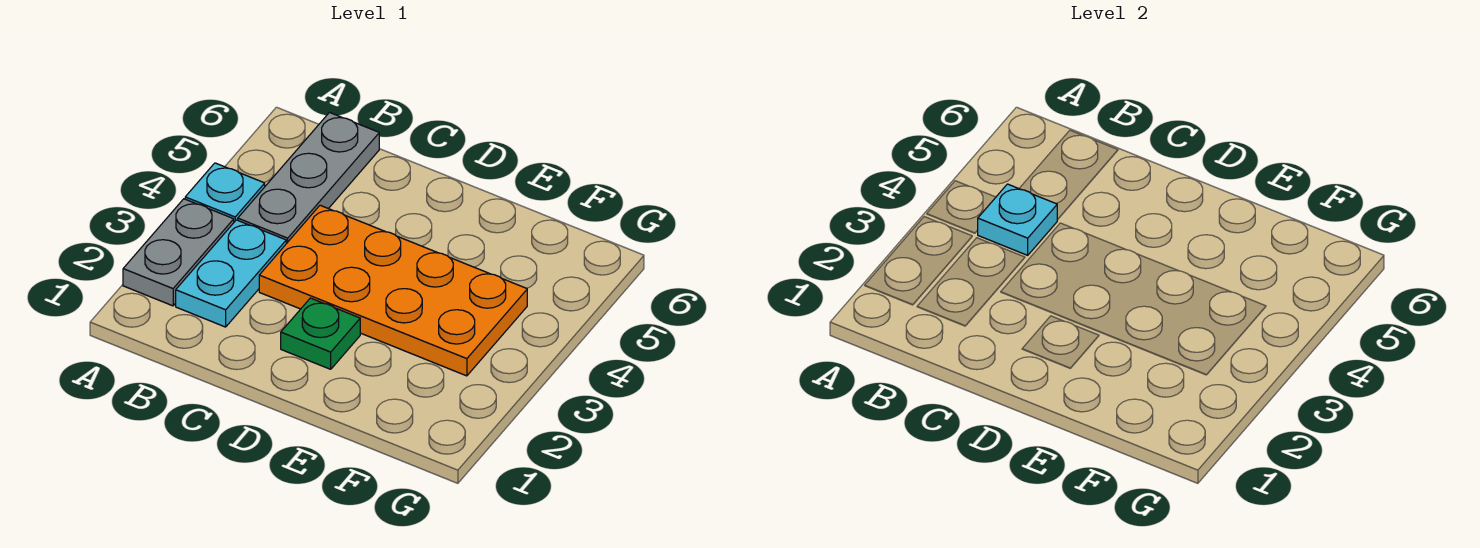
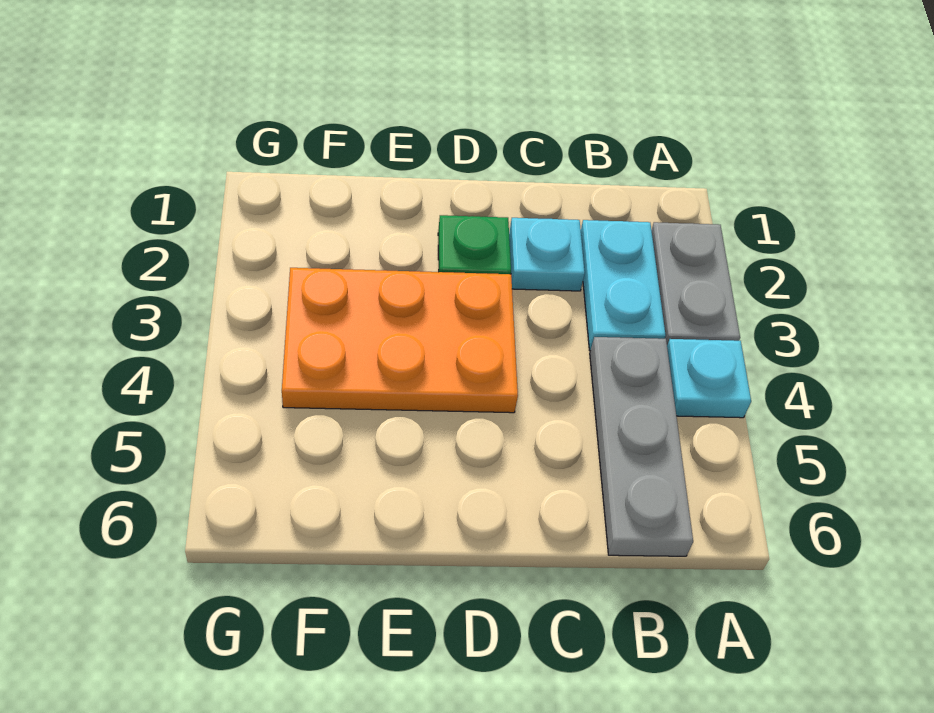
cyan plate B4 level 2 -> cyan plate C2 level 1
orange plate C3:F4 level 1 -> orange plate D3:F4 level 1

